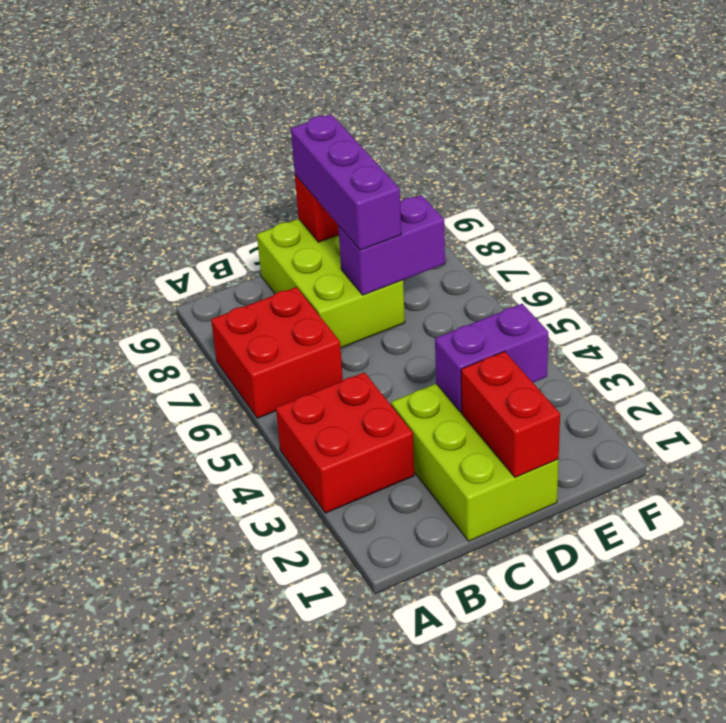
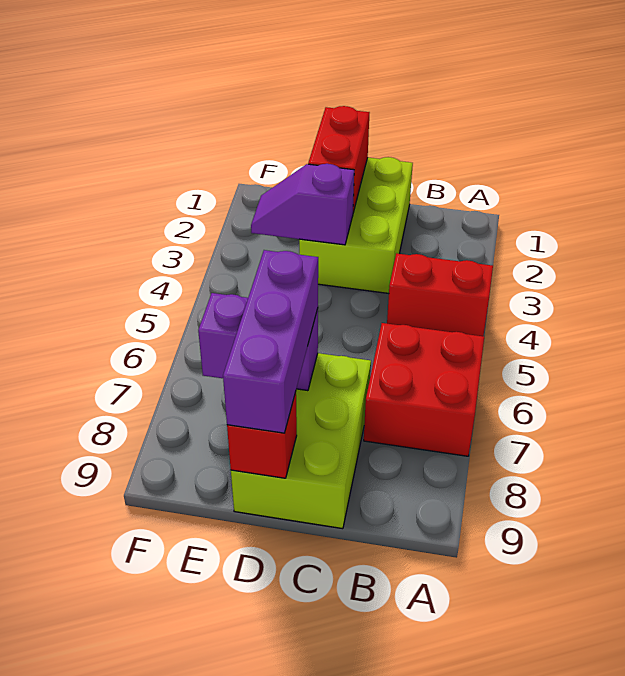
red brick A3:B4 level 1 -> red brick A4:B4 level 1
purple brick D3:E3 level 2 -> purple slope D3:E3 level 2 top D

